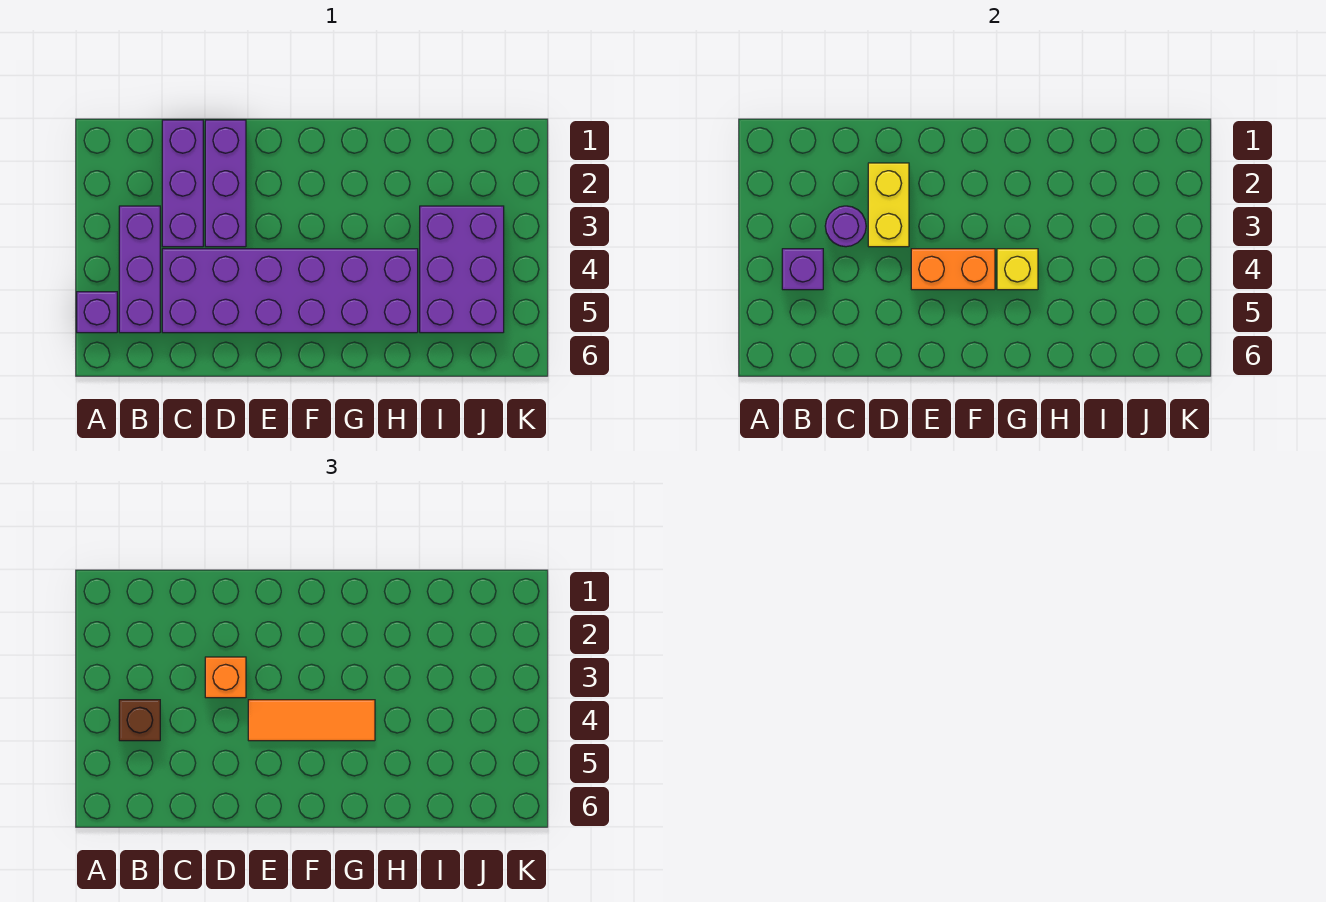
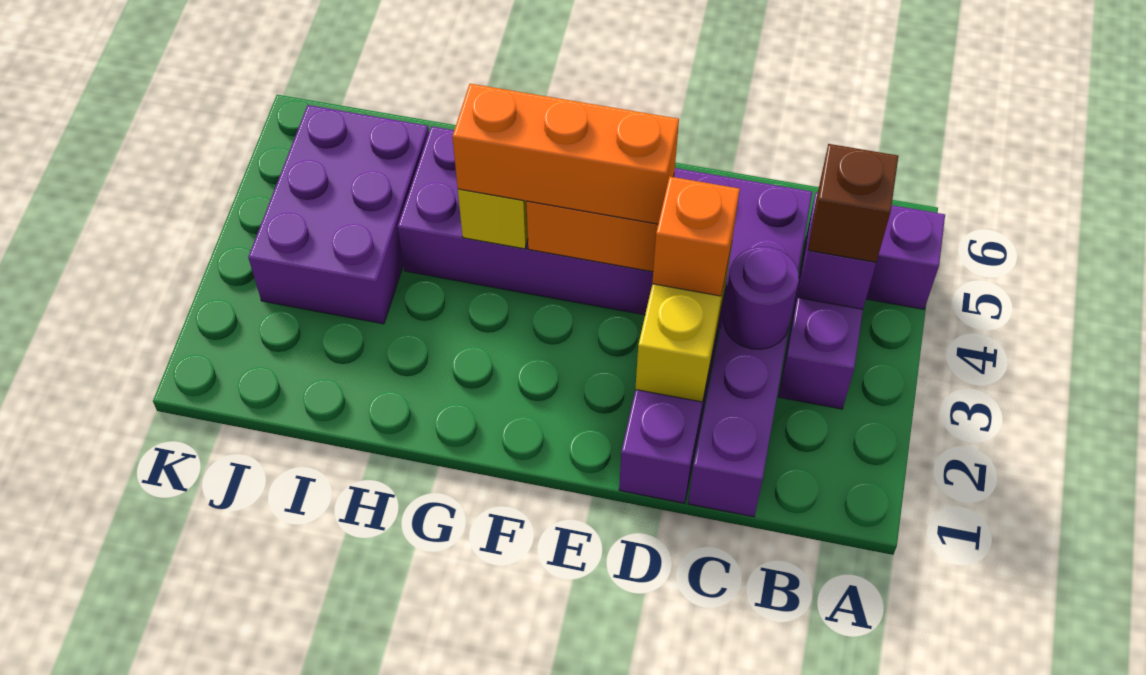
orange tile E4:G4 level 3 -> orange brick E4:G4 level 3

